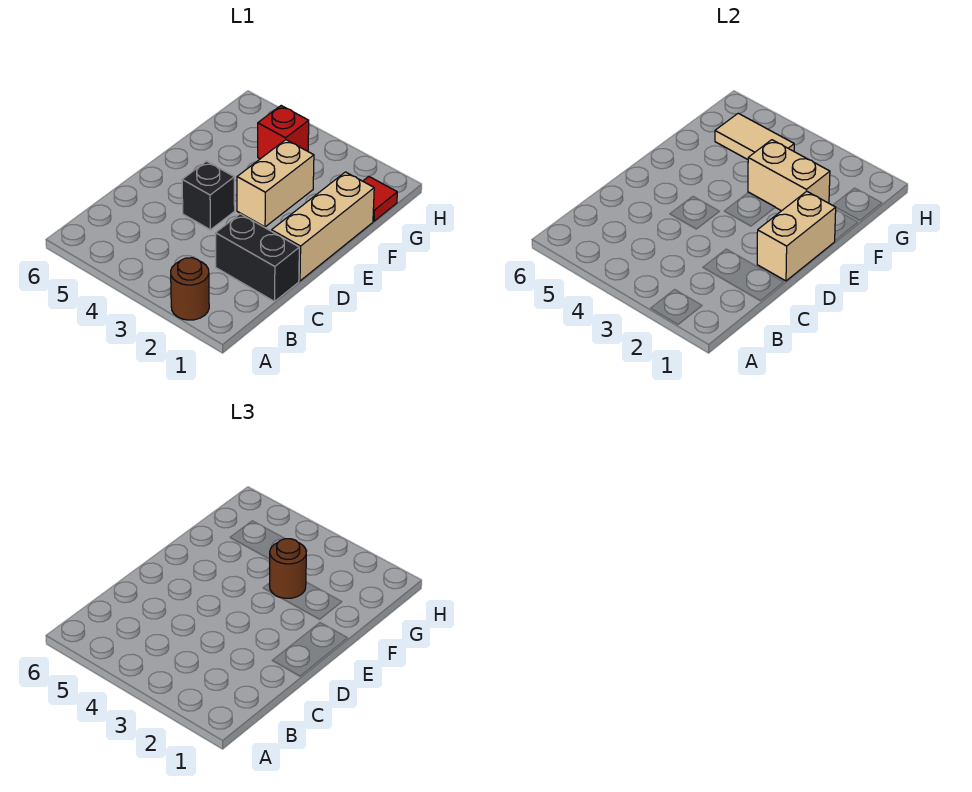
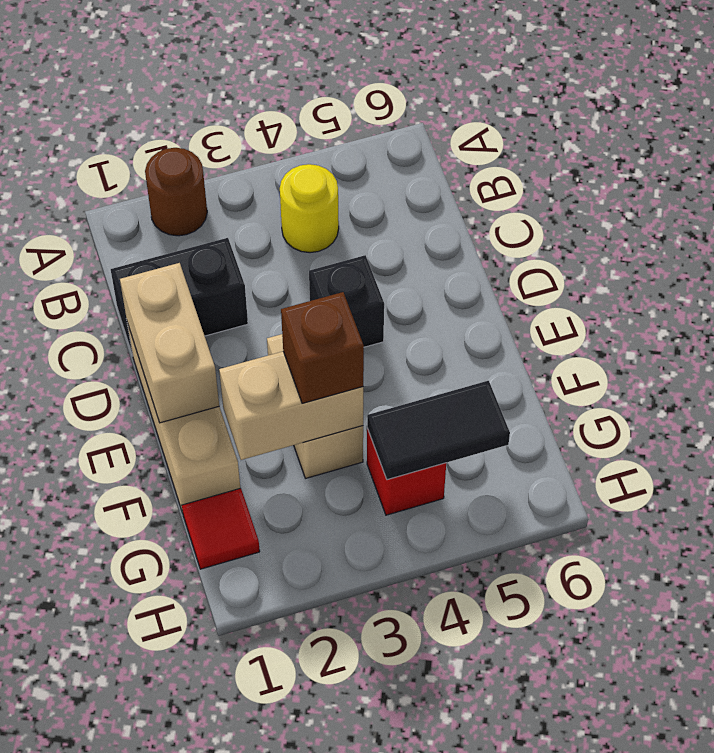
none -> yellow round brick B4 level 1
brown round brick F3 level 3 -> brown brick F3 level 3
tan tile G4:G5 level 2 -> black tile G4:G5 level 2

